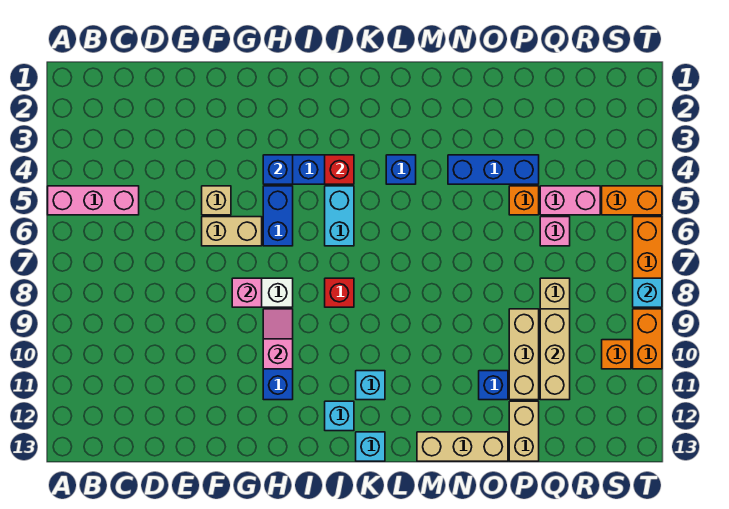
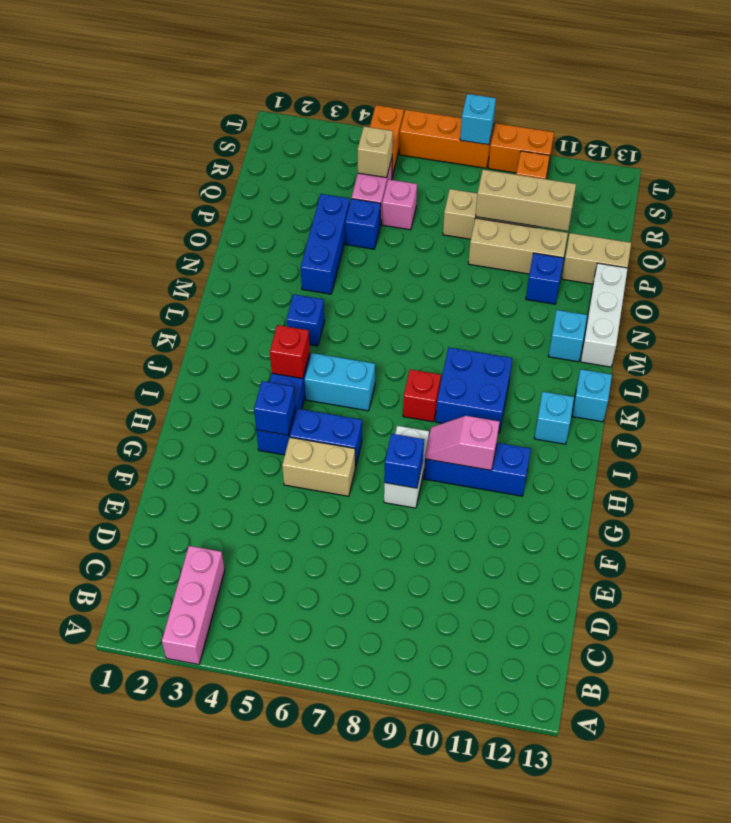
pink brick A5:C5 level 1 -> pink brick A3:C3 level 1
tan brick F5 level 1 -> tan brick R5 level 2
tan brick F6:G6 level 1 -> tan brick G5:G6 level 1
pink brick G8 level 2 -> blue brick G8 level 2
none -> blue brick J9:K10 level 1
cyan brick K11 level 1 -> cyan brick M12 level 1
tan brick M13:O13 level 1 -> white brick M13:O13 level 1
orange brick P5 level 1 -> blue brick P5 level 1

